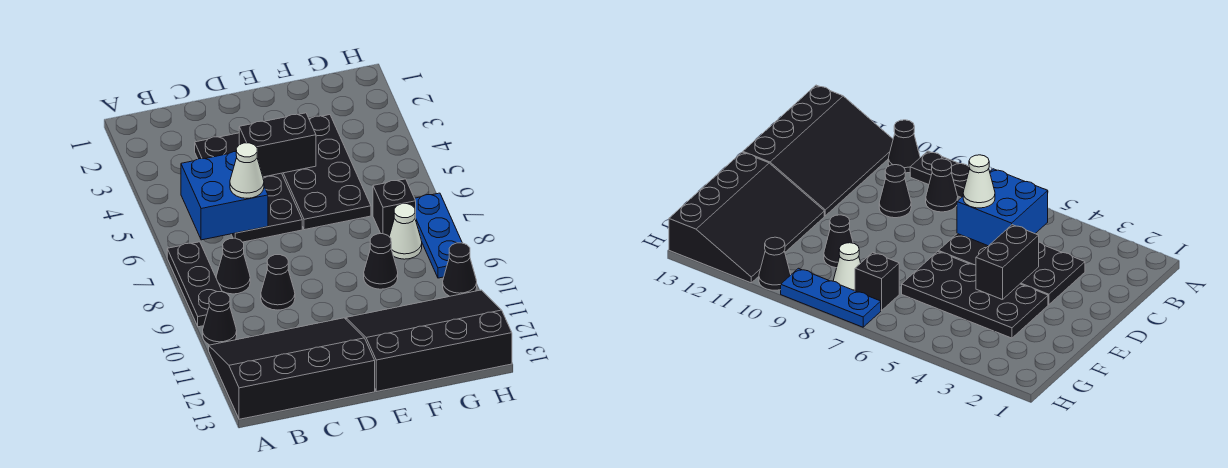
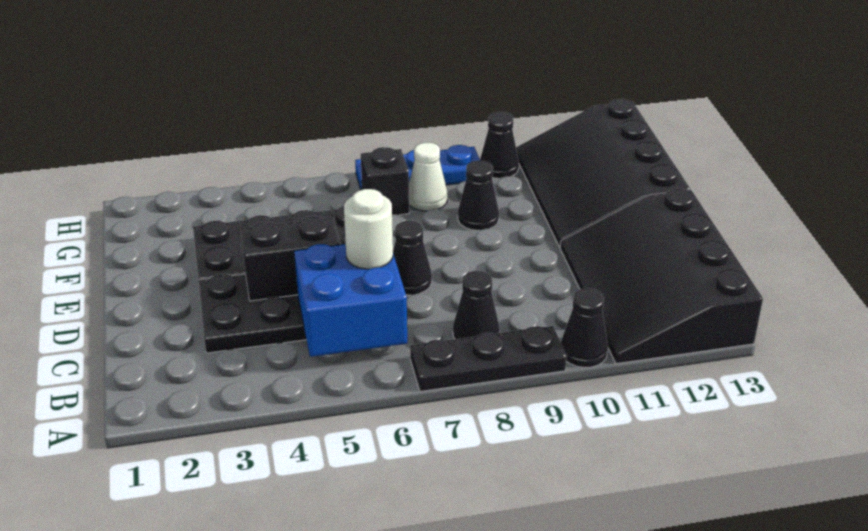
white cone C6 level 3 -> white round brick C6 level 3
black cone C9 level 1 -> black cone D7 level 1
black brick D4:E4 level 2 -> black brick D4:D5 level 2

